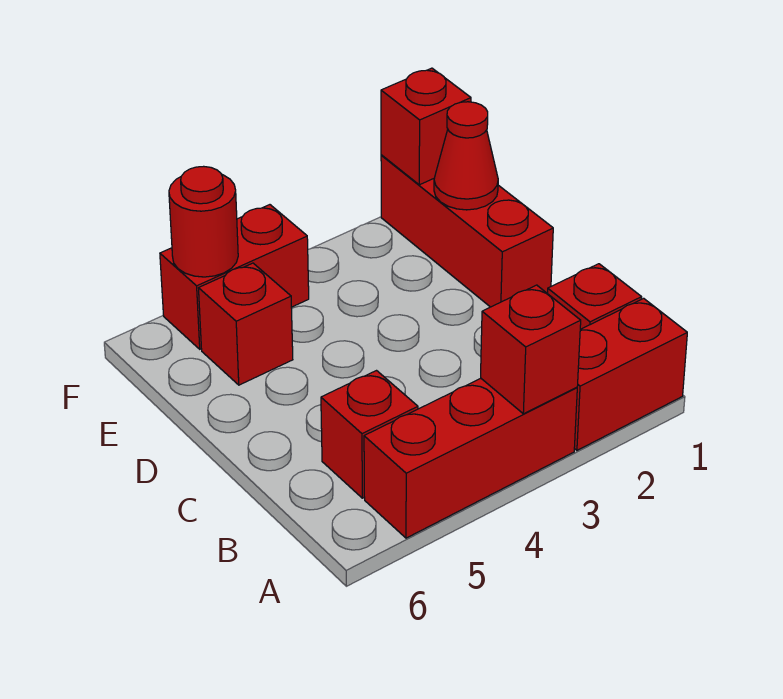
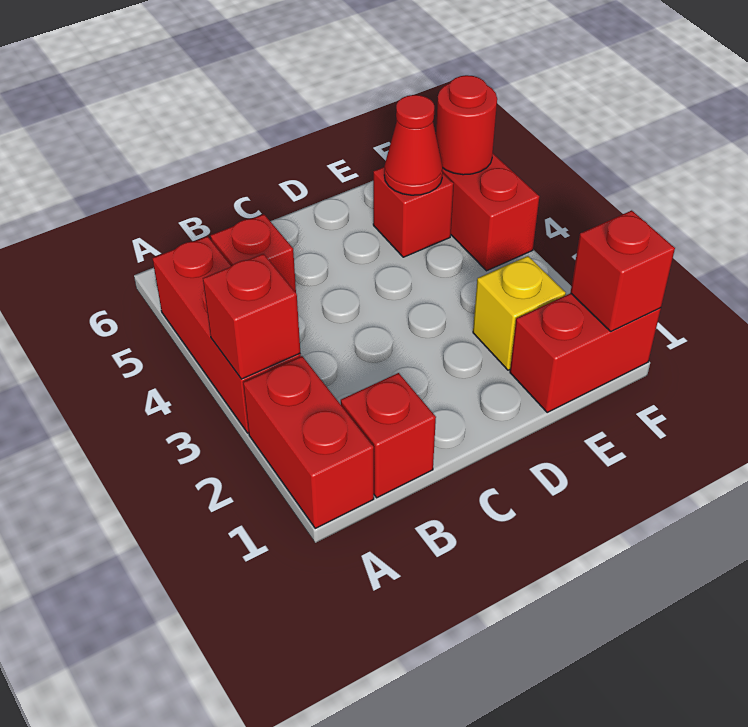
red brick D1:F1 level 1 -> red brick E1:F1 level 1
red cone E1 level 2 -> red cone E5 level 2
none -> yellow brick E2 level 1

